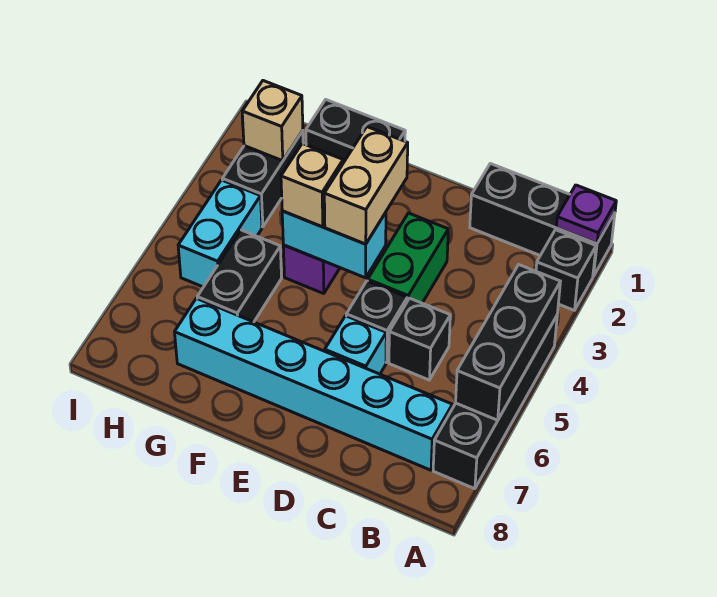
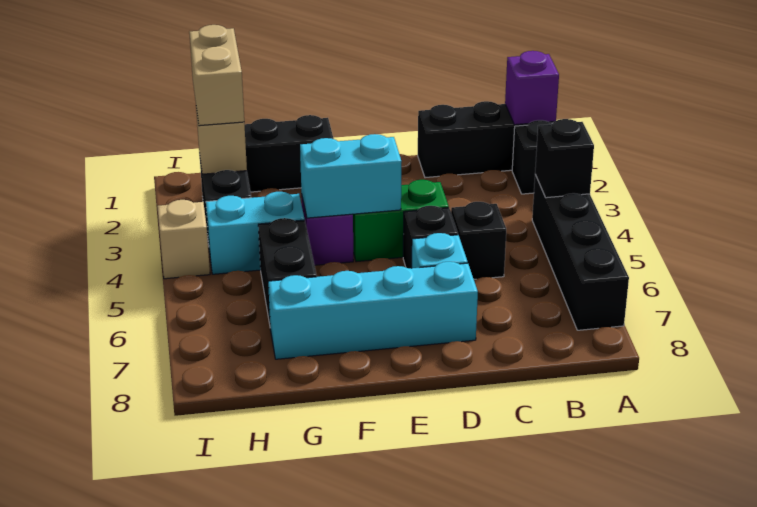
purple plate A1 level 2 -> purple brick A1 level 2
black brick A4:A6 level 2 -> black brick A4 level 2
cyan brick B7:G7 level 1 -> cyan brick D7:G7 level 1
green brick D3:D4 level 1 -> green brick D4:E4 level 1
tan brick E3:E4 level 3 -> tan brick H1:H2 level 3
tan brick F4 level 3 -> tan brick I4 level 1
cyan brick H4:H5 level 1 -> cyan brick G4:H4 level 1

